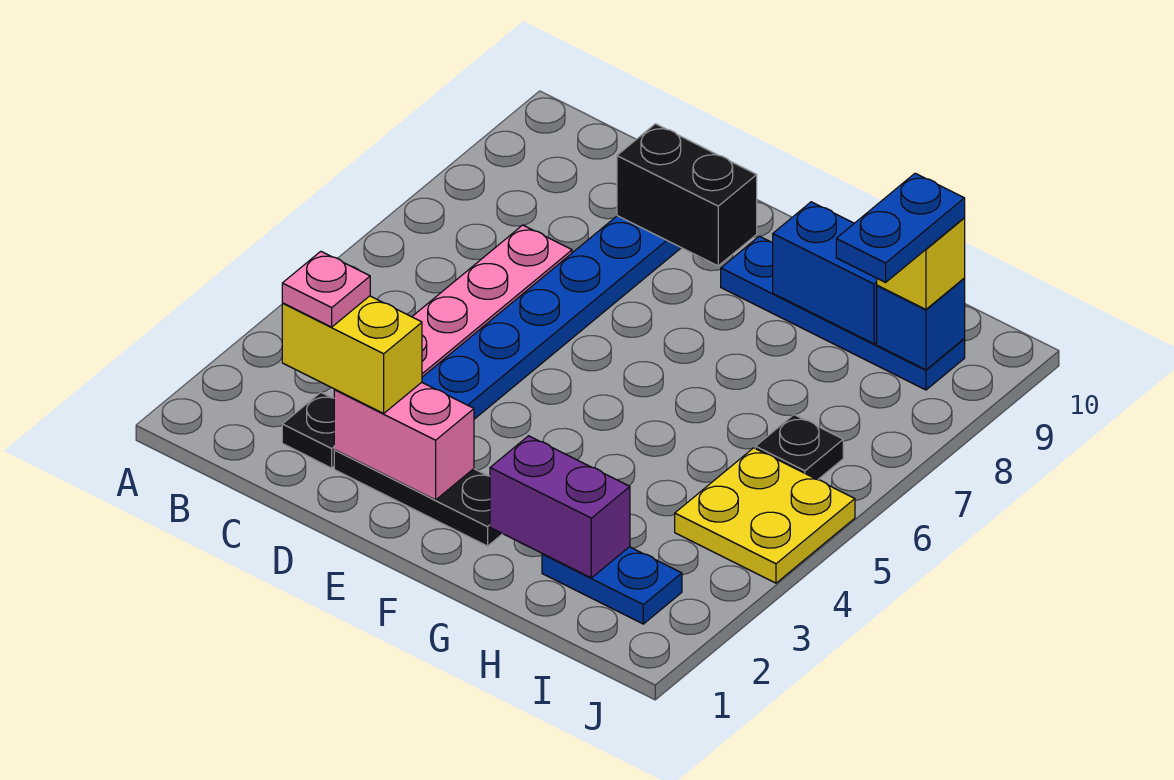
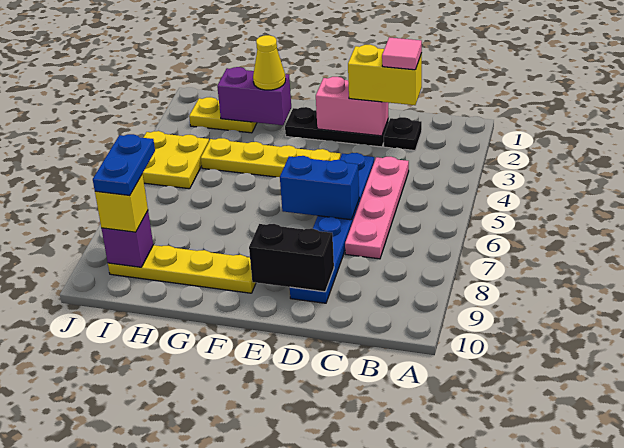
pink plate C2 level 4 -> pink tile C2 level 4
none -> yellow plate E4:H4 level 1
blue plate F9:I9 level 1 -> yellow plate F9:I9 level 1
none -> yellow cone G2 level 3
blue brick G9:H9 level 2 -> blue brick D6:E6 level 2
blue plate H2:I2 level 1 -> yellow plate H2:I2 level 1
black plate I6 level 1 -> none
blue brick I9 level 2 -> purple brick I9 level 2

